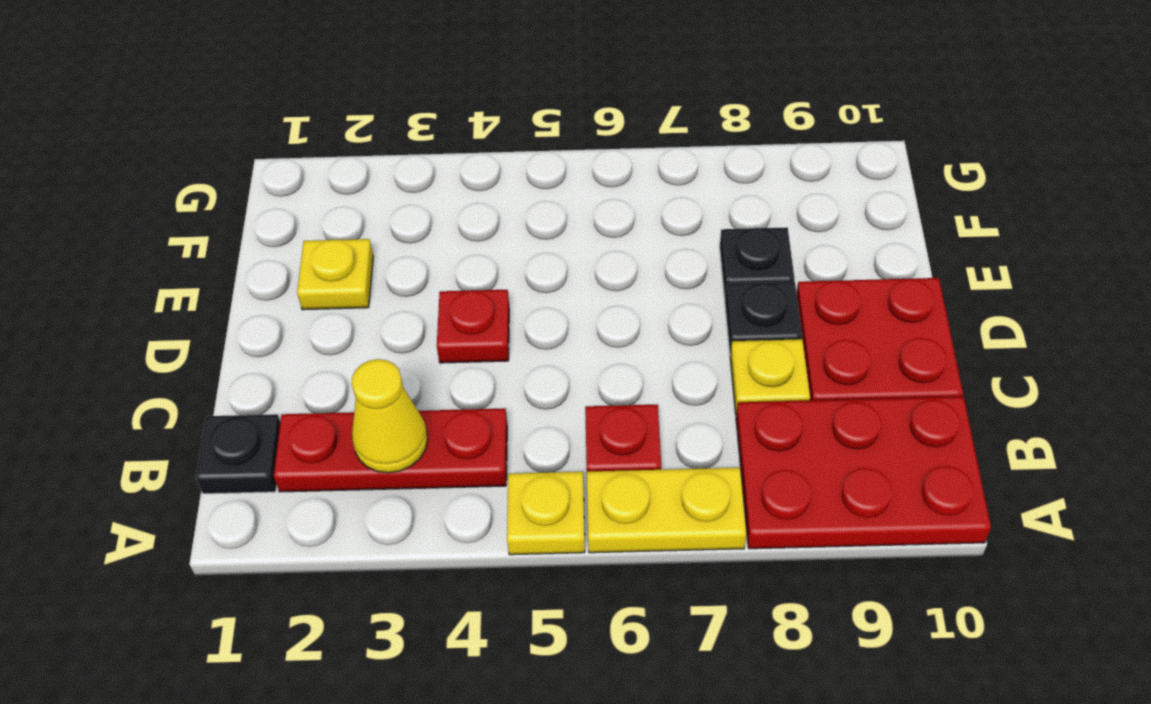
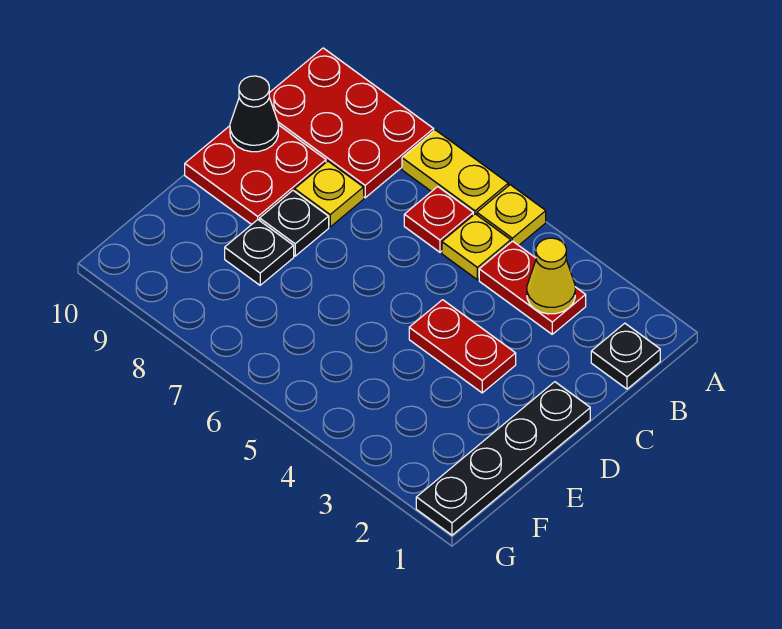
red plate B2:B4 level 1 -> red plate B3:B4 level 1
none -> black cone C10 level 2
none -> black plate D1:G1 level 1
red plate D4 level 1 -> red plate D3:D4 level 1
yellow plate E2 level 1 -> yellow plate B5 level 1

